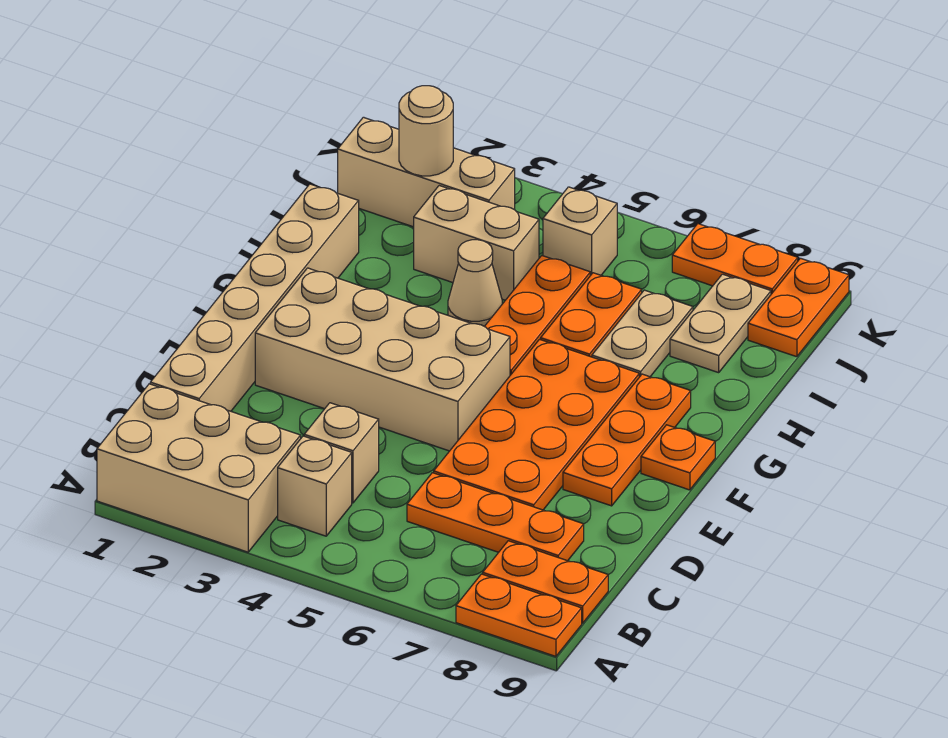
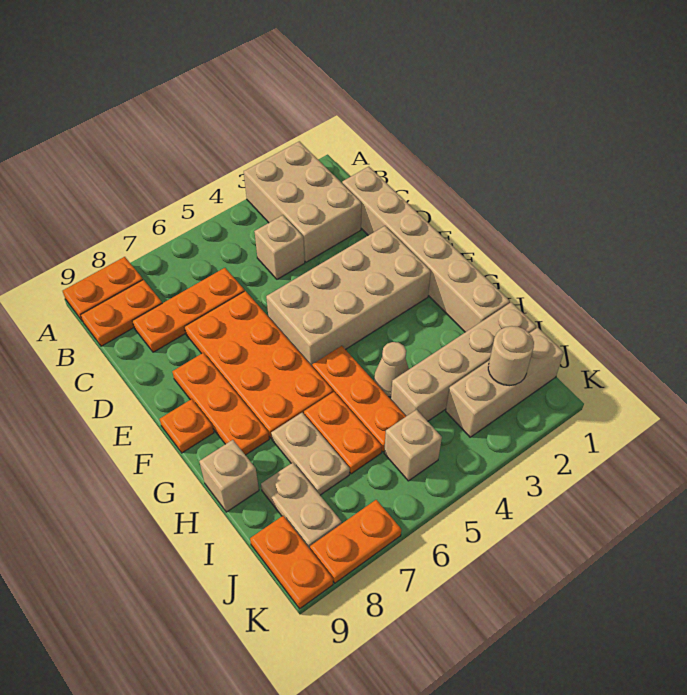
tan brick A1:B3 level 1 -> tan brick A2:C3 level 1
tan brick B4 level 1 -> tan brick H9 level 1
tan brick I3:I4 level 1 -> tan brick I1:I4 level 1

